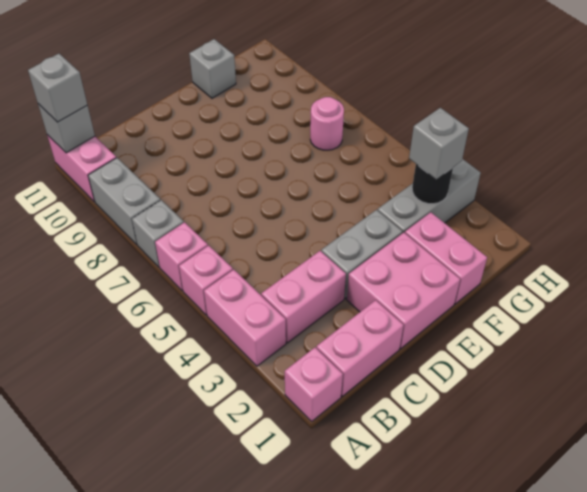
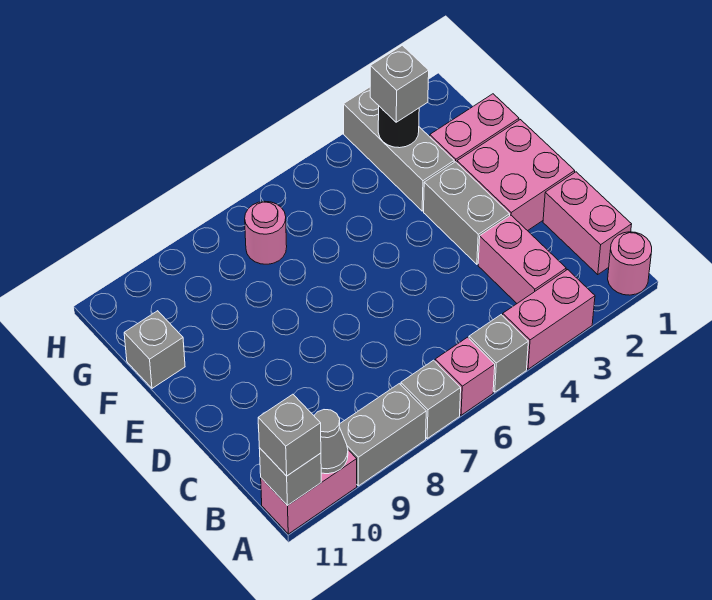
pink brick A1 level 1 -> pink round brick A1 level 1
pink brick A5 level 1 -> grey brick A5 level 1
none -> grey cone A10 level 2

